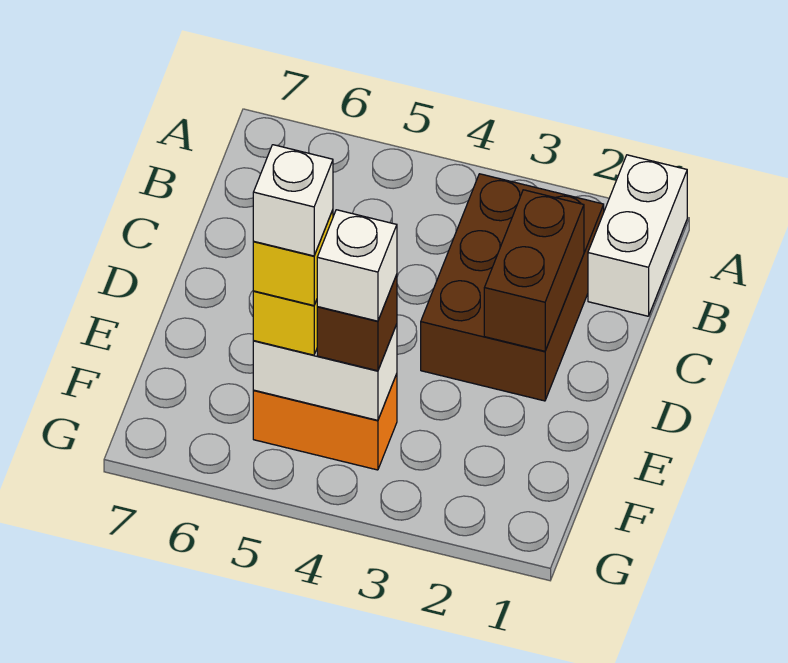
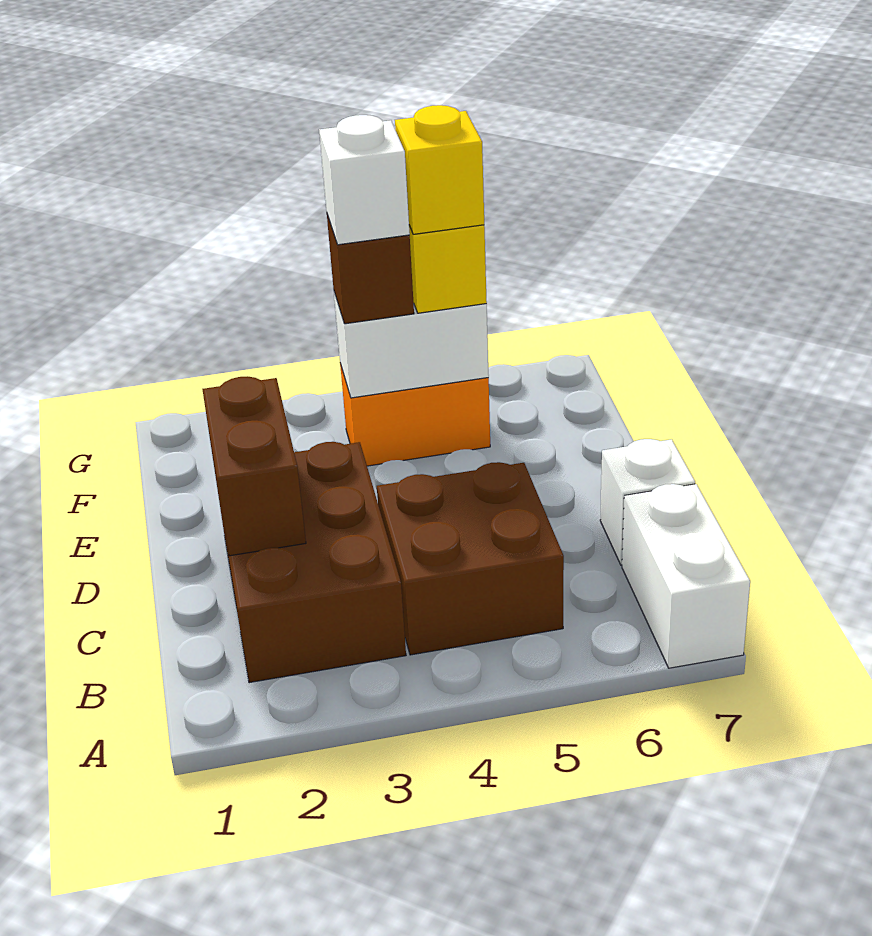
white brick A1:B1 level 1 -> white brick A7:B7 level 1
none -> brown brick B4:C5 level 1
white brick F5 level 5 -> white brick C7 level 1

